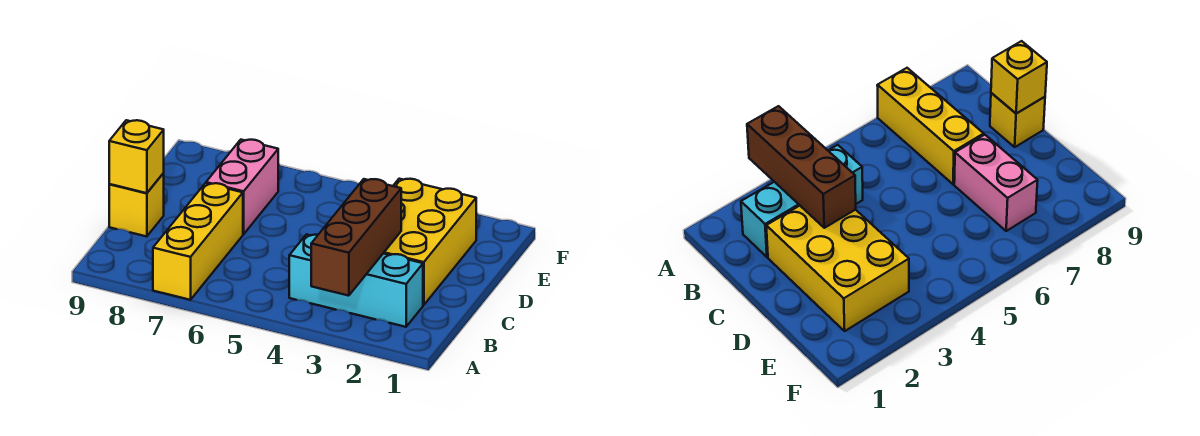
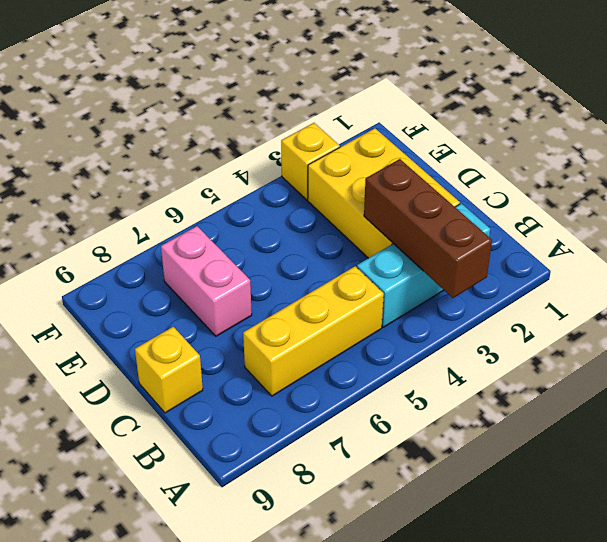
yellow brick A7:C7 level 1 -> yellow brick B5:B7 level 1
yellow brick C9 level 2 -> yellow brick F3 level 1

